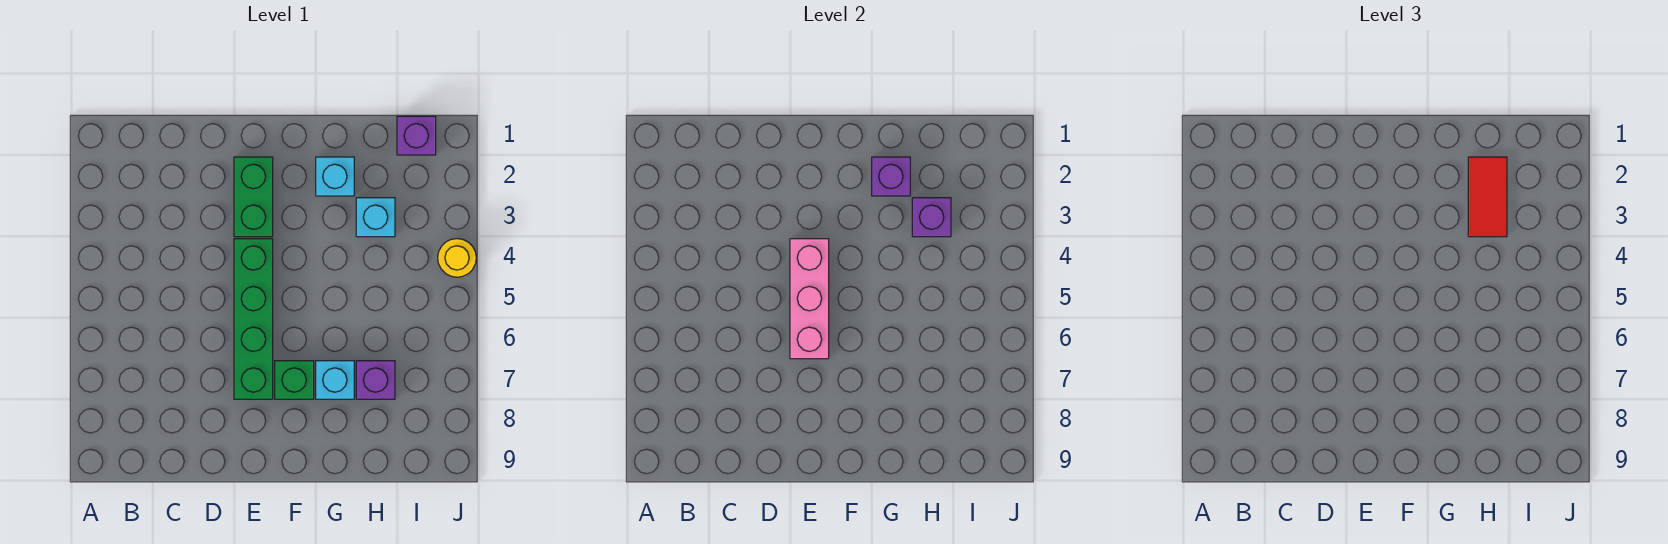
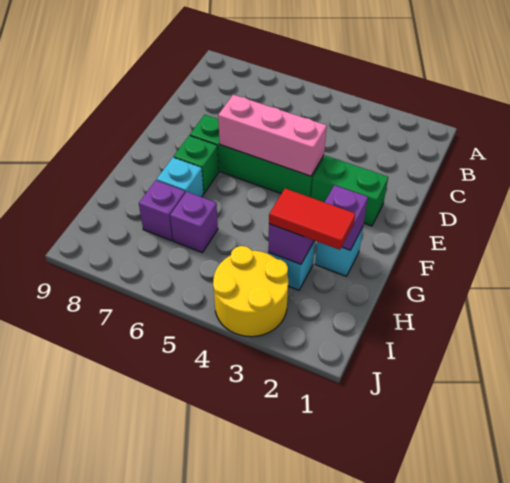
purple brick I1 level 1 -> purple brick H6 level 1
yellow round brick J4 level 1 -> yellow round brick I3:J4 level 1

